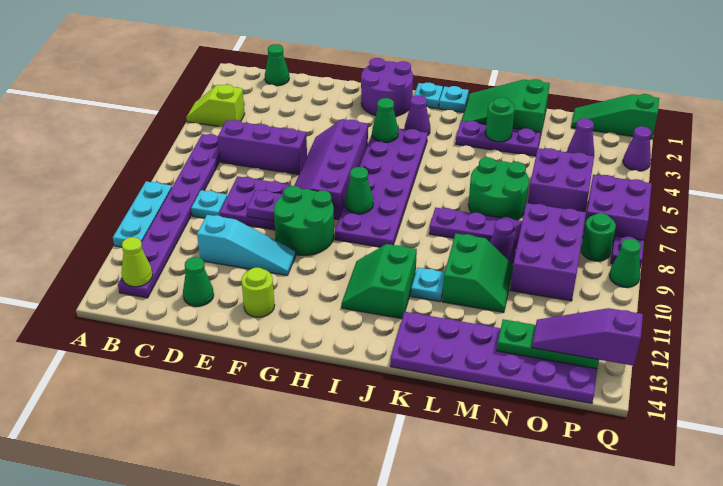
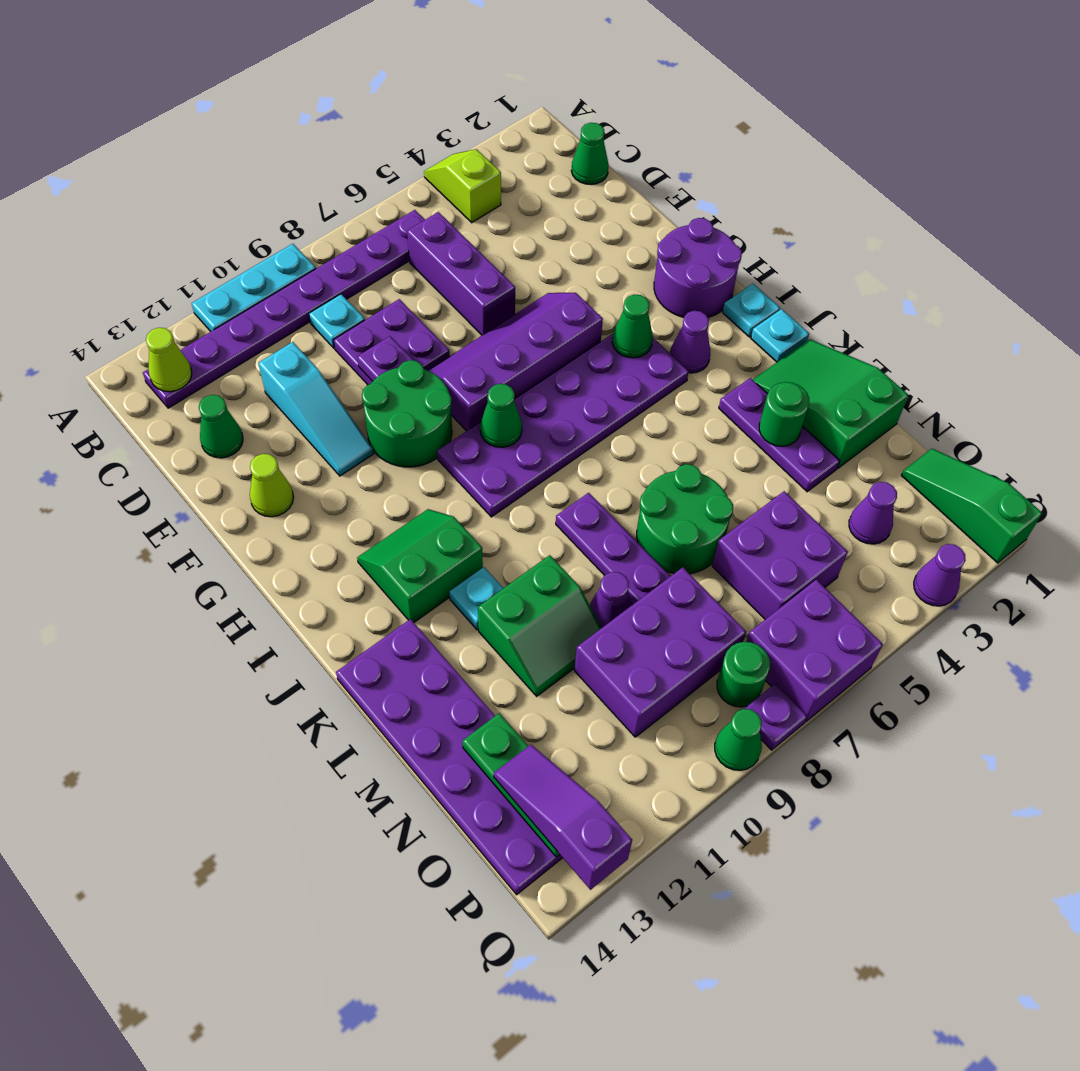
lime round brick F13 level 1 -> lime cone F13 level 1

